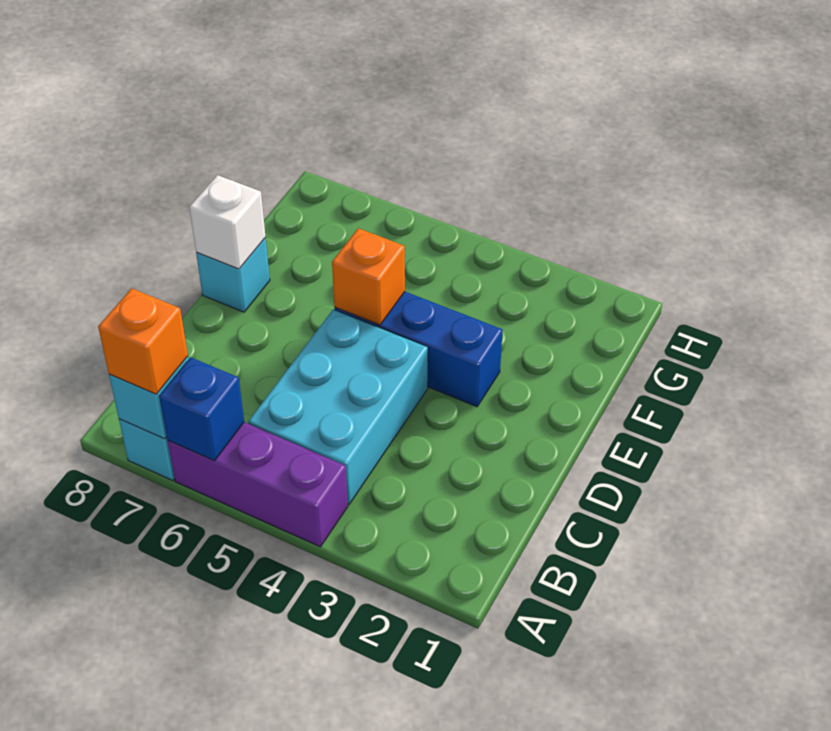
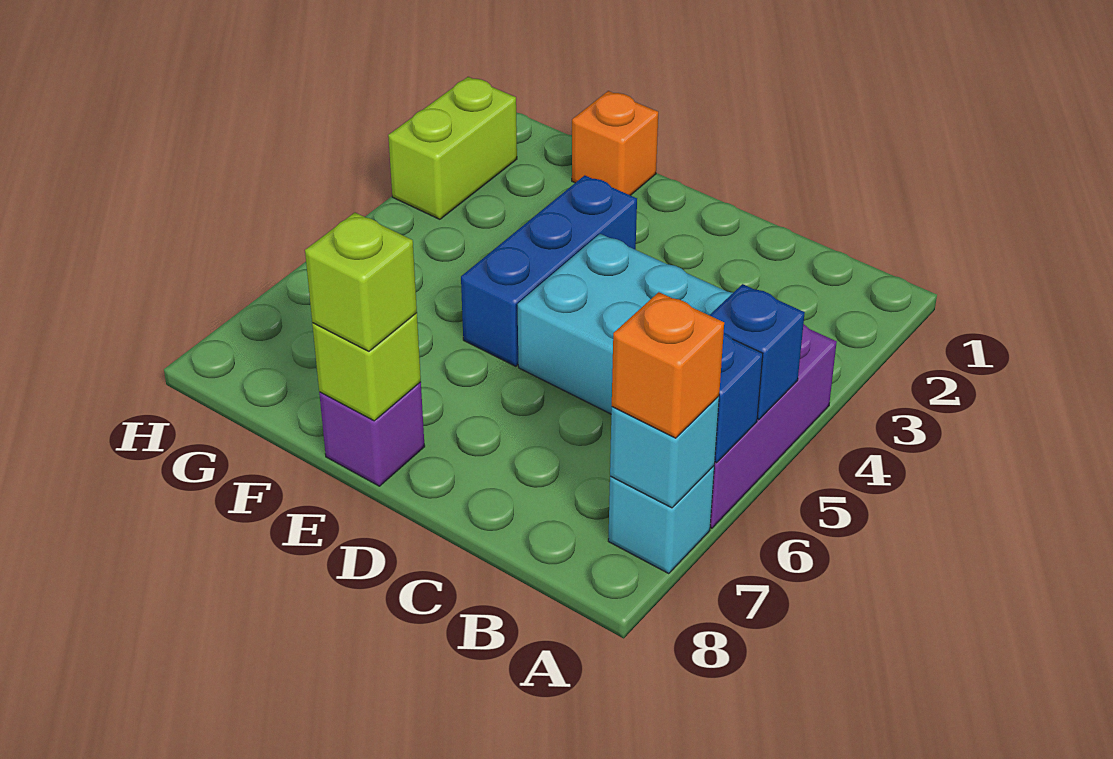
none -> blue brick A5 level 2
orange brick E5 level 2 -> orange brick F1 level 1
cyan brick E8 level 1 -> purple brick E8 level 1
white brick E8 level 2 -> lime brick E8 level 2
none -> lime brick E8 level 3
none -> lime brick H2:H3 level 1

